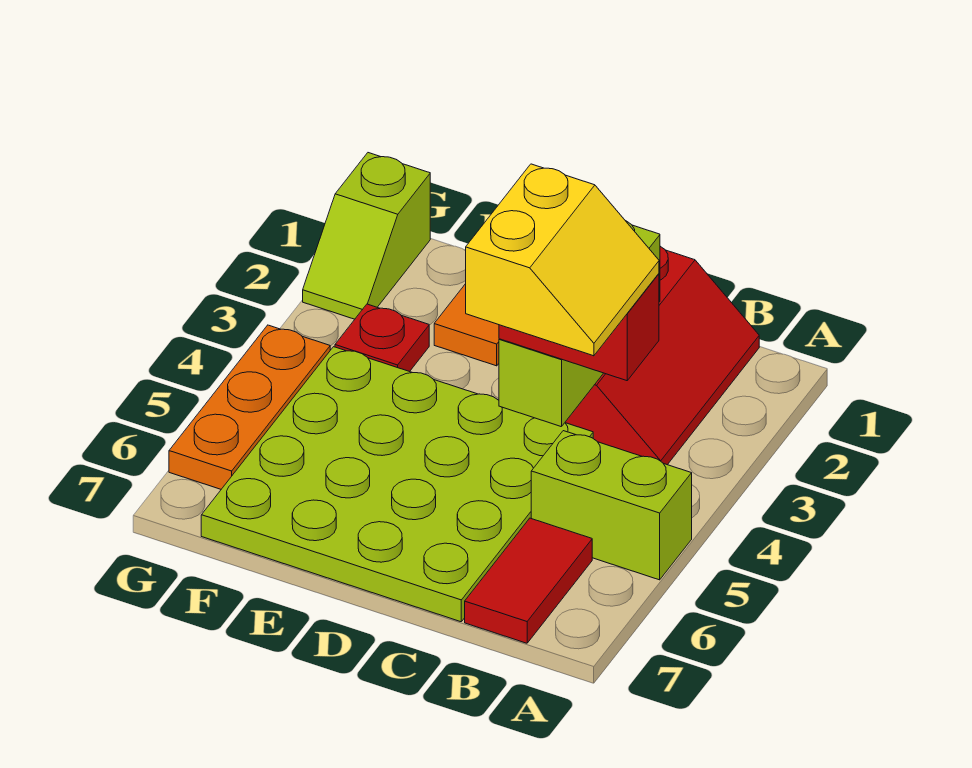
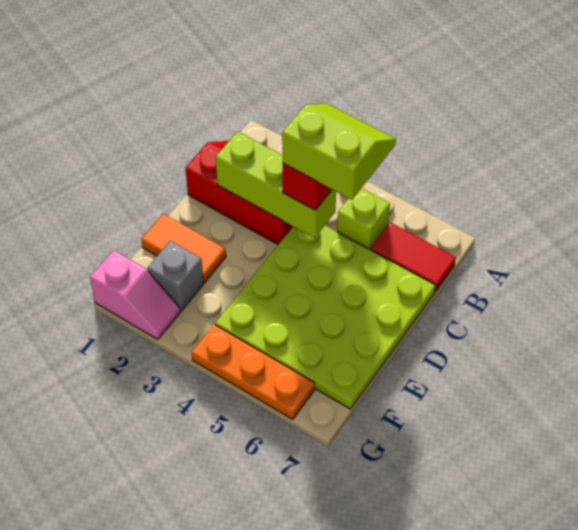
lime brick A5:B5 level 1 -> lime brick B5 level 1
yellow slope B4:C5 level 4 top C -> lime slope B4:C5 level 4 top C
none -> grey brick F2 level 1
red plate F3 level 1 -> none
lime slope G1:G2 level 1 top 1 -> pink slope G1:G2 level 1 top 1

